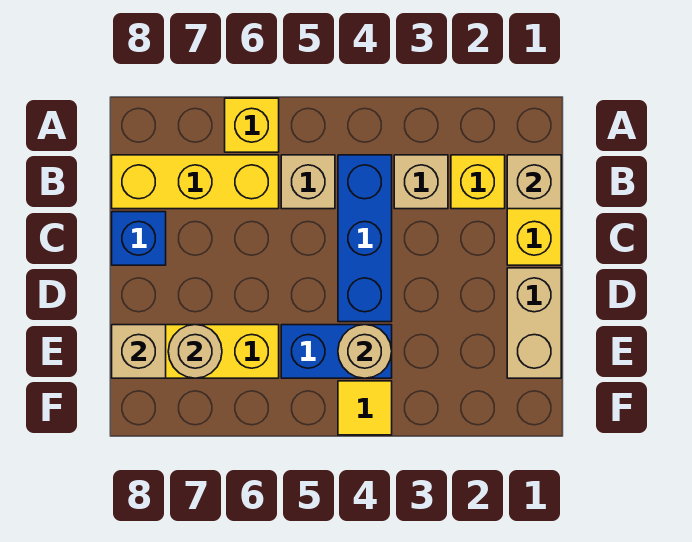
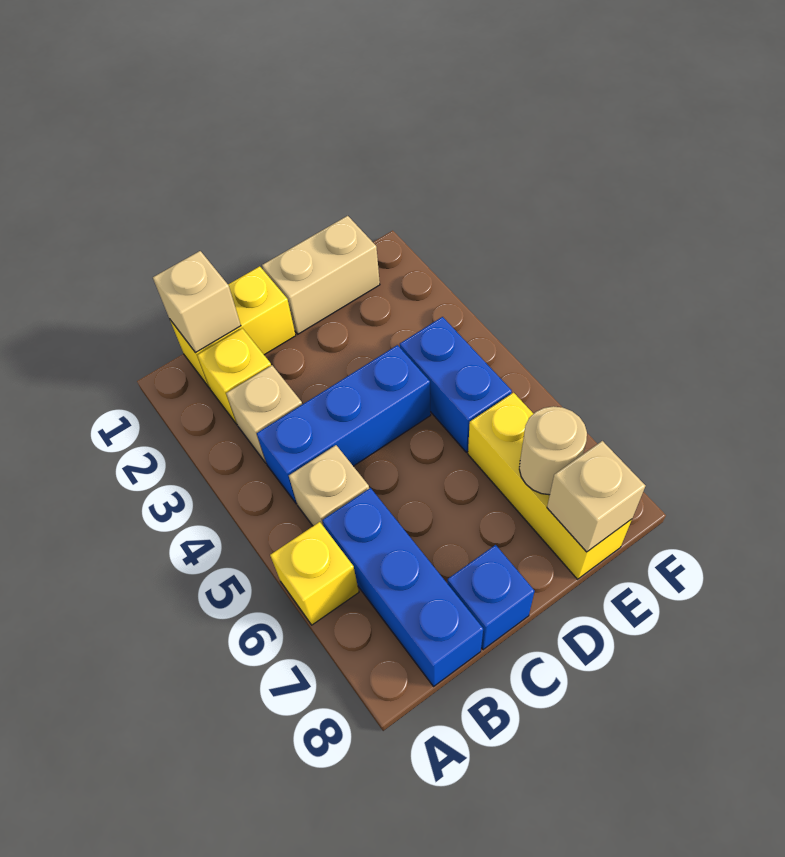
yellow brick B6:B8 level 1 -> blue brick B6:B8 level 1
tan round brick E4 level 2 -> none
yellow tile F4 level 1 -> none

